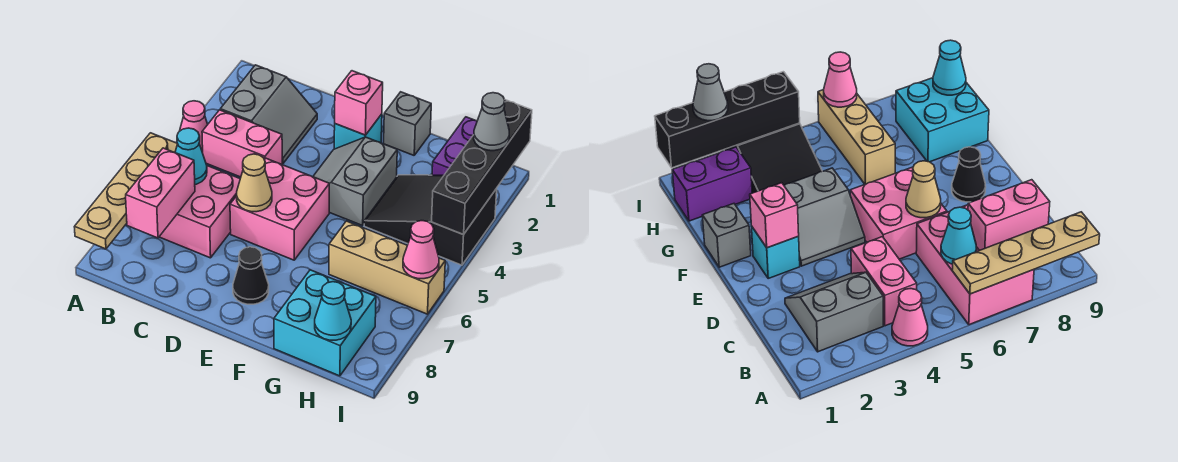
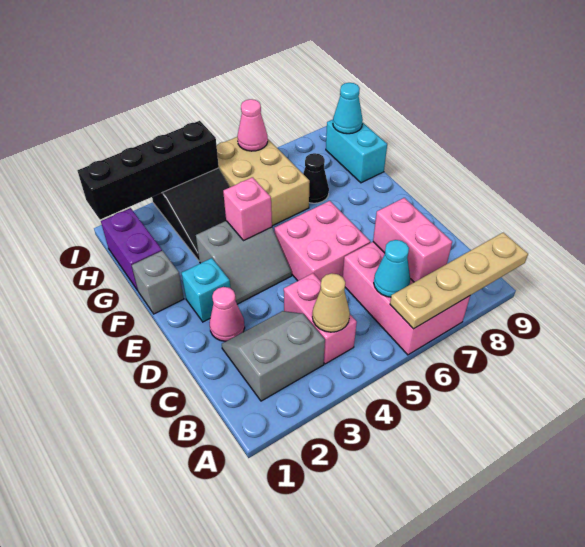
pink cone A4 level 1 -> pink cone D2 level 1
pink brick B7:B8 level 2 -> pink brick B7:C7 level 2
tan cone D6 level 2 -> tan cone B4 level 2
pink brick E2 level 2 -> pink brick F4 level 2
black cone E8 level 1 -> black cone G7 level 1
tan brick G6:I6 level 1 -> tan brick G5:I6 level 1
cyan brick G8:H9 level 1 -> cyan brick G9:H9 level 1
purple brick H1:H2 level 1 -> purple brick G1:H1 level 1
grey cone I2 level 3 -> none

